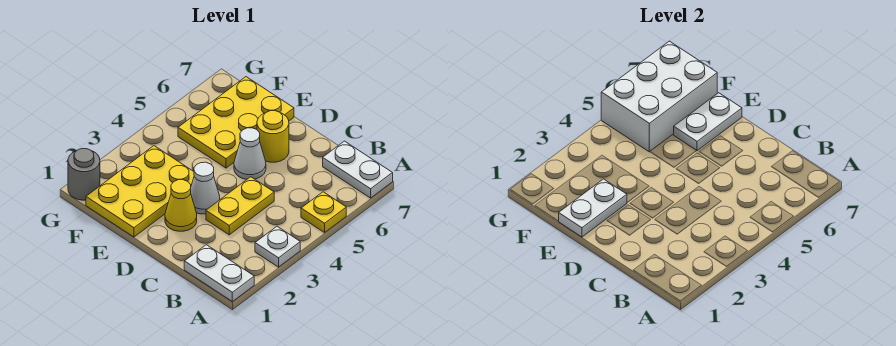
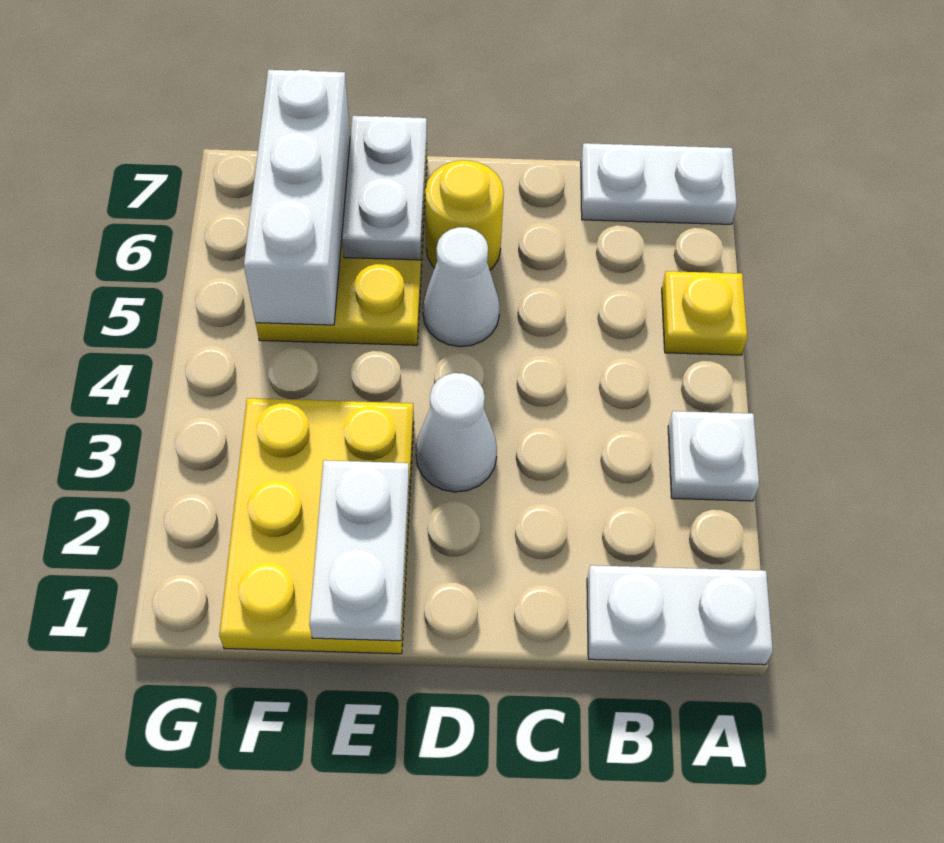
yellow plate C3:C4 level 1 -> none
yellow cone D2 level 1 -> none
white brick F5:G7 level 2 -> white brick F5:F7 level 2
grey round brick G1 level 1 -> none

